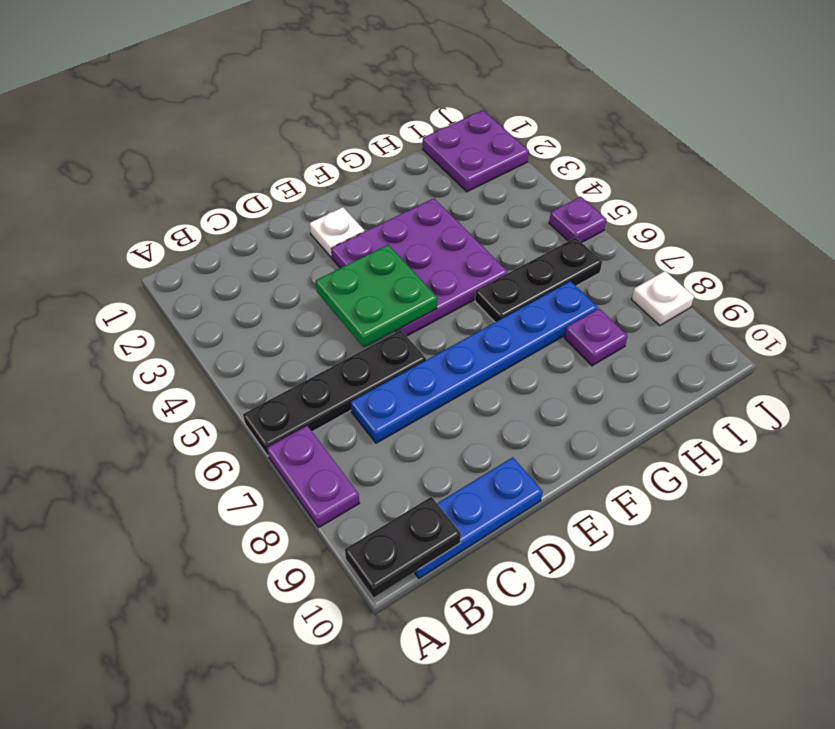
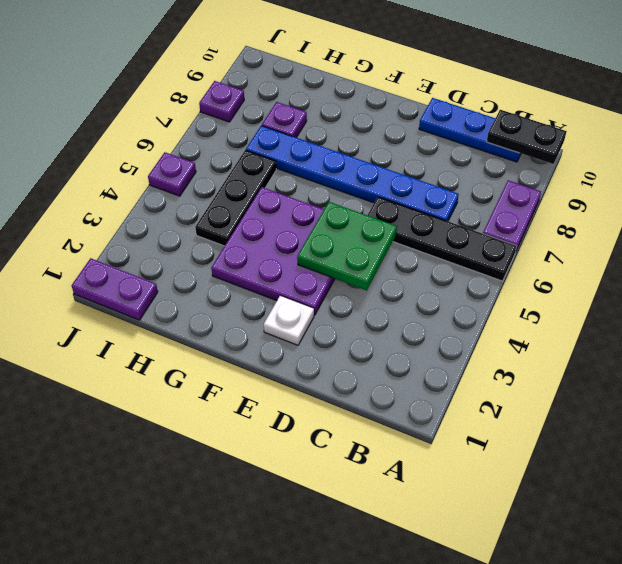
black plate G6:I6 level 1 -> black plate H4:H6 level 1
purple plate I1:J2 level 1 -> purple plate I1:J1 level 1
white plate J8 level 1 -> purple plate J8 level 1

